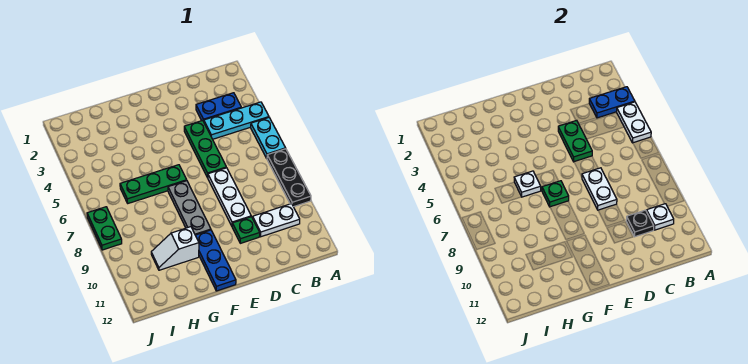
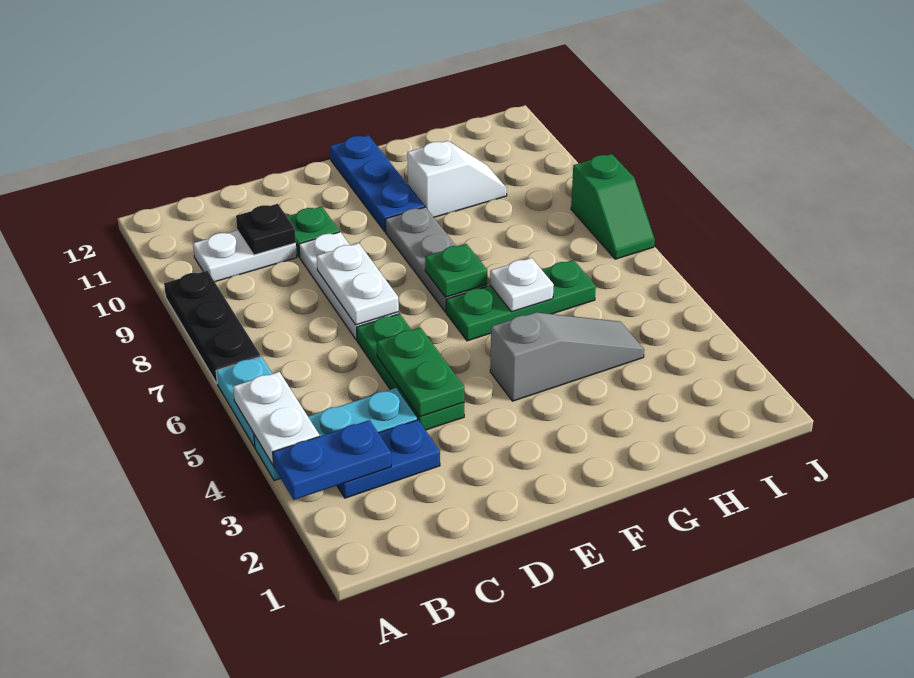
white plate B10 level 2 -> none
none -> grey slope F4:H4 level 1 top F
green plate J7:J8 level 1 -> green slope J7:J8 level 1 top 8

